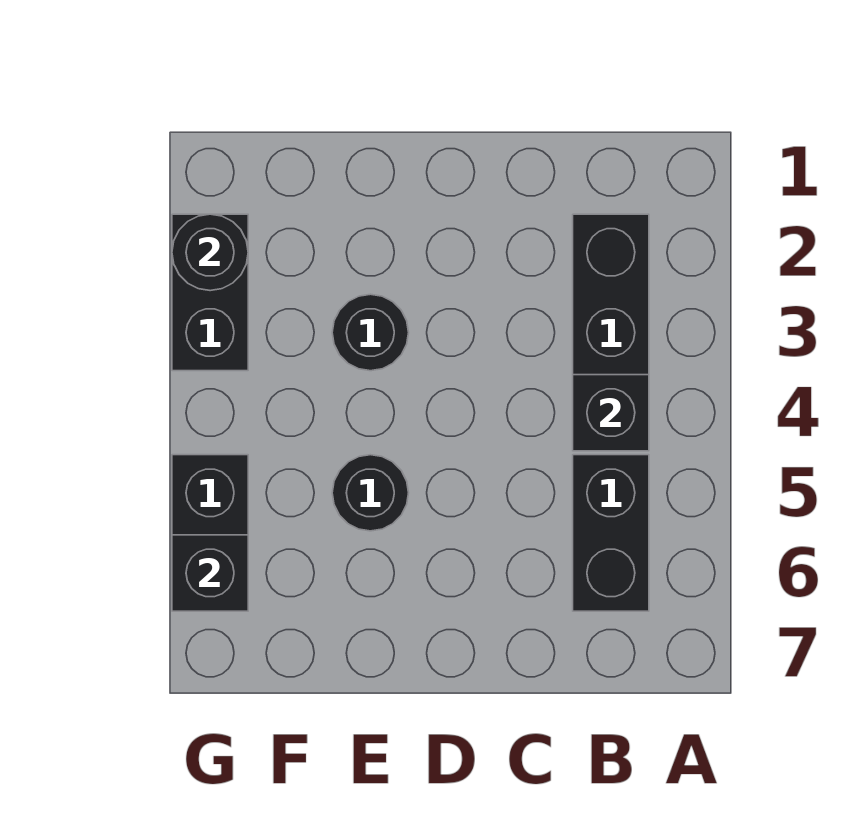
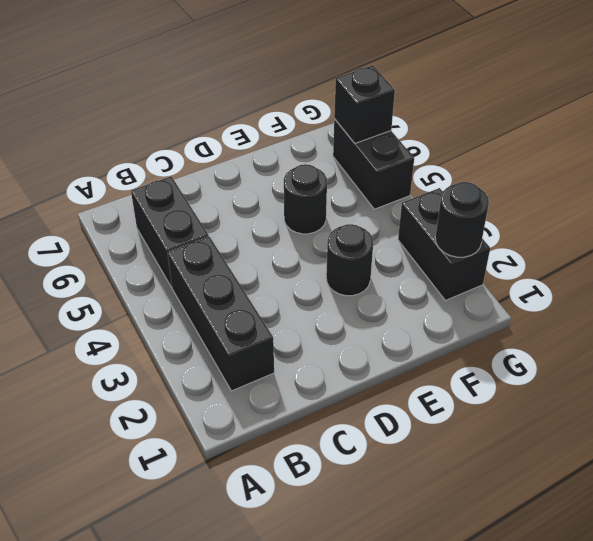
black brick B4 level 2 -> none

